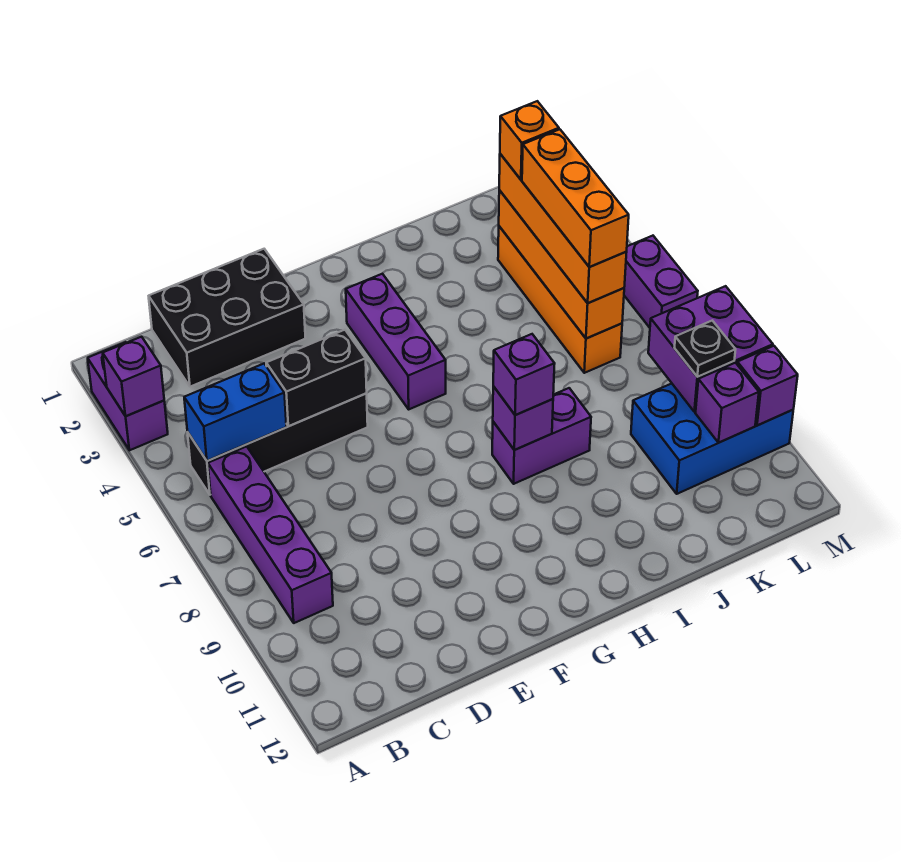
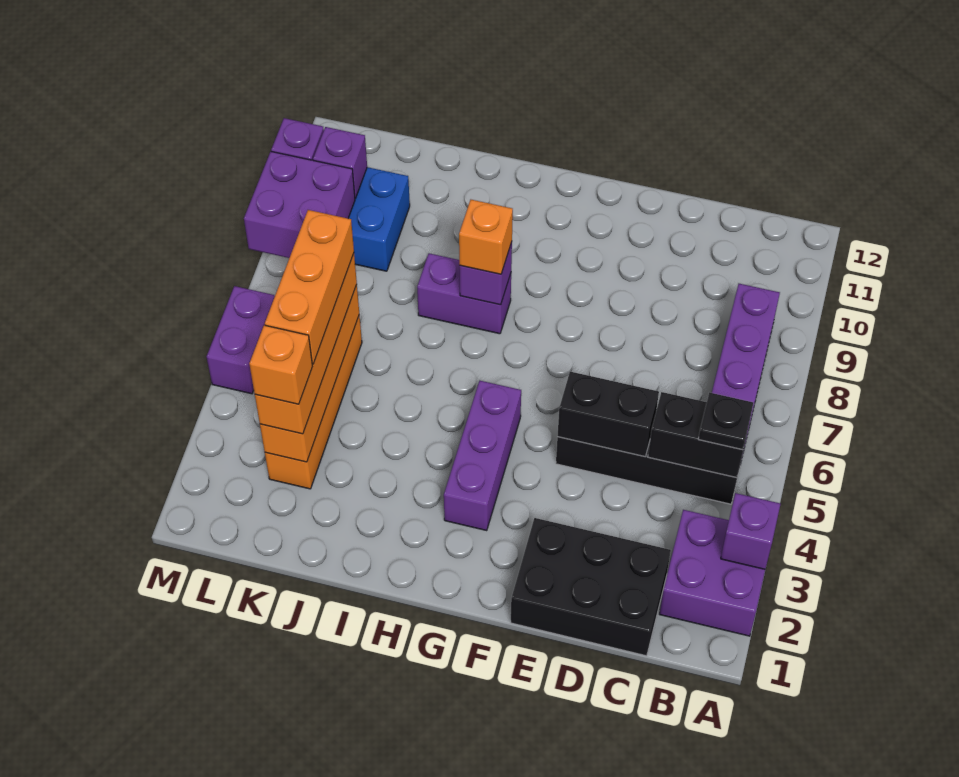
purple brick A2:A3 level 1 -> purple brick A2:B3 level 1
blue brick B5:C5 level 2 -> black brick B5:C5 level 2
purple brick H8 level 3 -> orange brick H8 level 3
black plate L9 level 3 -> black plate B5 level 3

